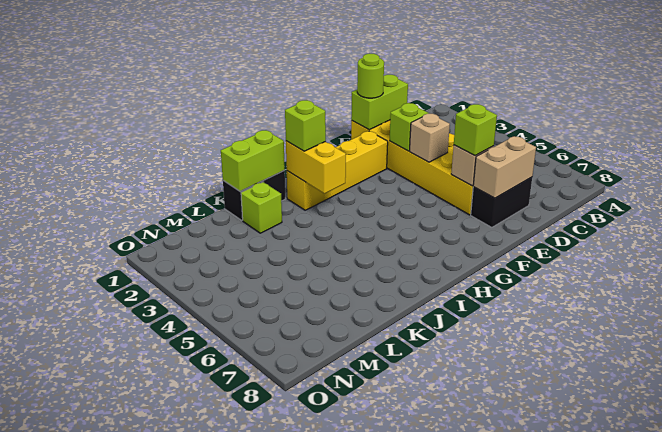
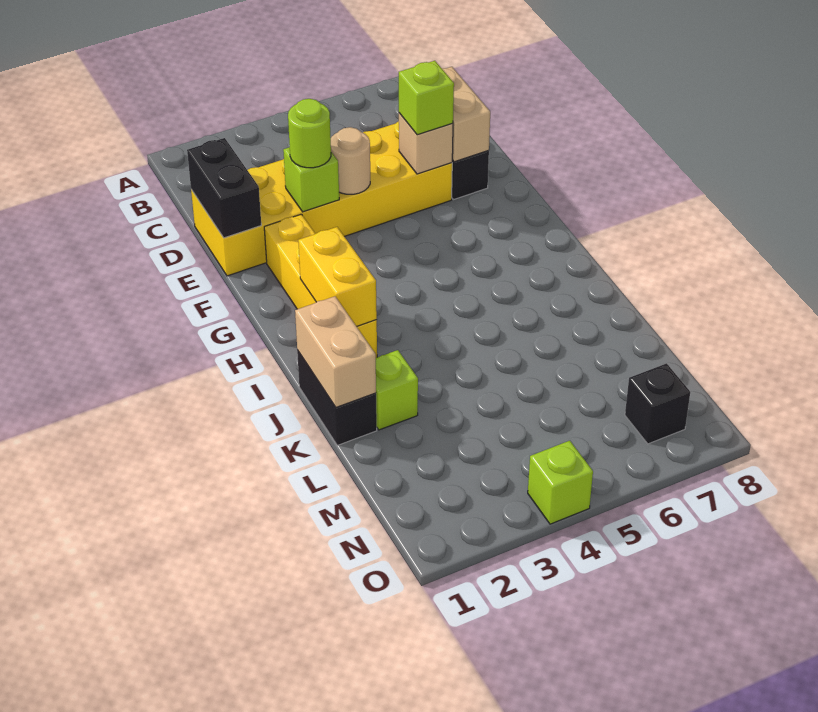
lime brick D1:E1 level 2 -> black brick D1:E1 level 2
lime round brick E1 level 3 -> lime round brick E3 level 3
tan brick E4 level 2 -> tan round brick E4 level 2
yellow brick I2:I3 level 2 -> yellow brick H2:I2 level 2
lime brick I2 level 3 -> lime brick O4 level 1
lime brick J1:K1 level 2 -> tan brick J1:K1 level 2
none -> black brick N7 level 1

